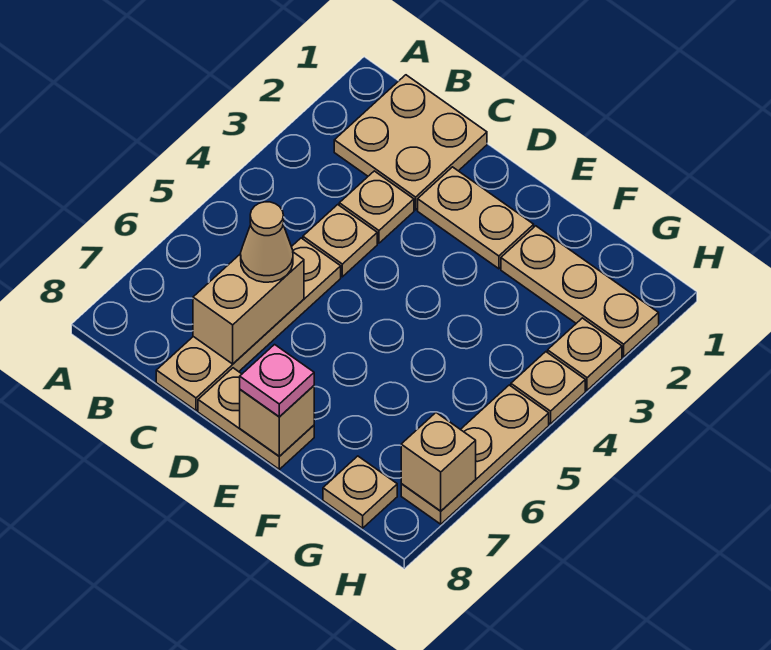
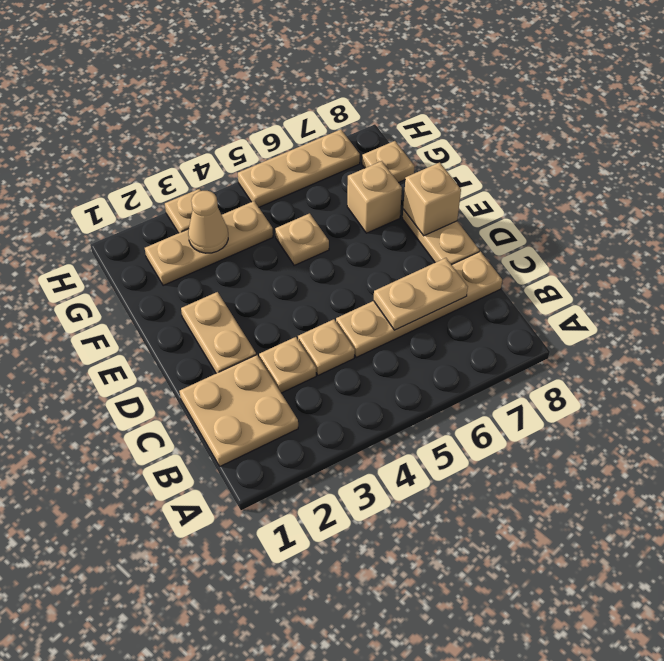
tan brick C6:C7 level 2 -> tan plate C6:C7 level 2
tan cone C6 level 3 -> tan cone G3 level 2
pink plate E8 level 3 -> none
tan plate F2:H2 level 1 -> tan plate G2:G4 level 1
tan plate H4 level 1 -> tan plate F5 level 1
tan brick H7 level 2 -> tan brick F7 level 1

